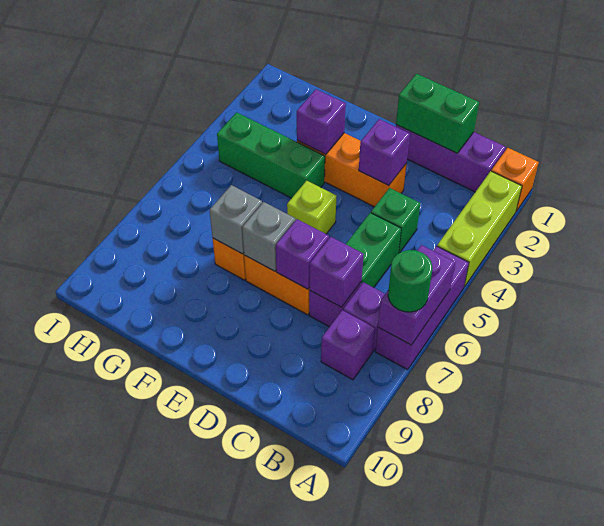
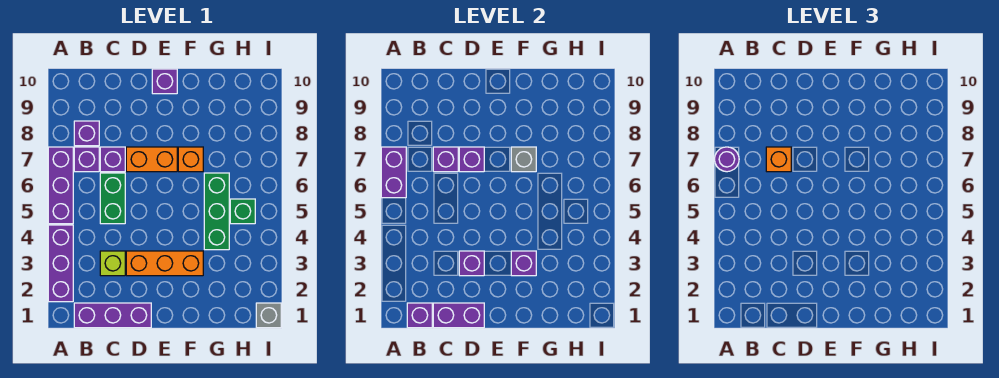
orange brick A1 level 1 -> orange brick C7 level 3
lime brick A2:A4 level 1 -> purple brick A2:A4 level 1
green round brick A7 level 3 -> purple round brick A7 level 3
none -> purple brick B1 level 2
green brick C1:D1 level 2 -> purple brick C1:D1 level 2
green brick C4 level 1 -> green brick H5 level 1
lime brick E5 level 1 -> lime brick C3 level 1
grey brick E7 level 2 -> grey brick I1 level 1
none -> purple brick E10 level 1
green brick F4:H4 level 1 -> green brick G4:G6 level 1

